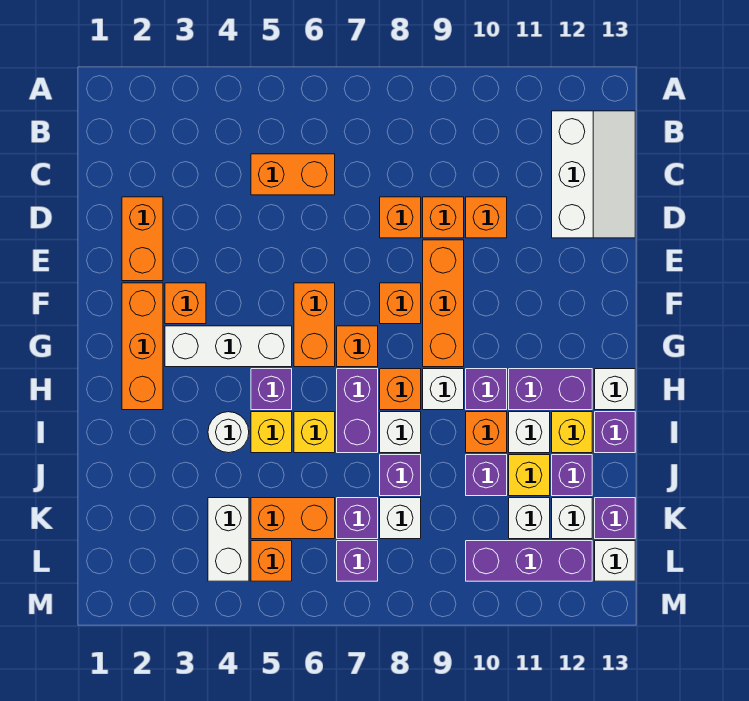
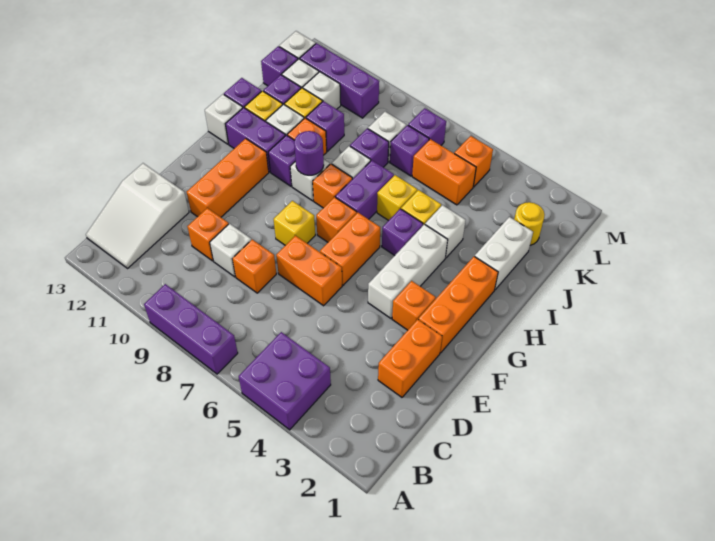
none -> purple brick A4:B5 level 1
none -> purple brick A7:A9 level 1
white slope B12:D13 level 1 top 12 -> white slope B12:D13 level 1 top D
orange brick C5:C6 level 1 -> orange brick E6:E7 level 1
orange brick D9 level 1 -> white brick D9 level 1
orange brick E9:G9 level 1 -> orange brick E11:G11 level 1
orange brick F8 level 1 -> yellow brick F8 level 1
white brick G3:G5 level 1 -> white brick F4:H4 level 1
none -> purple round brick H9 level 2
white round brick I4 level 1 -> white brick I4 level 1
none -> yellow round brick K2 level 1
white brick K4:L4 level 1 -> white brick I2:J2 level 1

